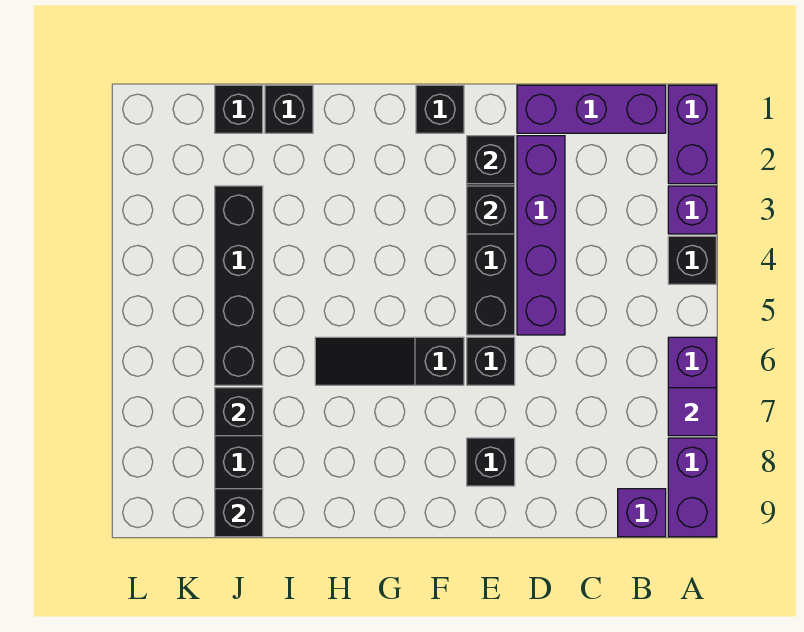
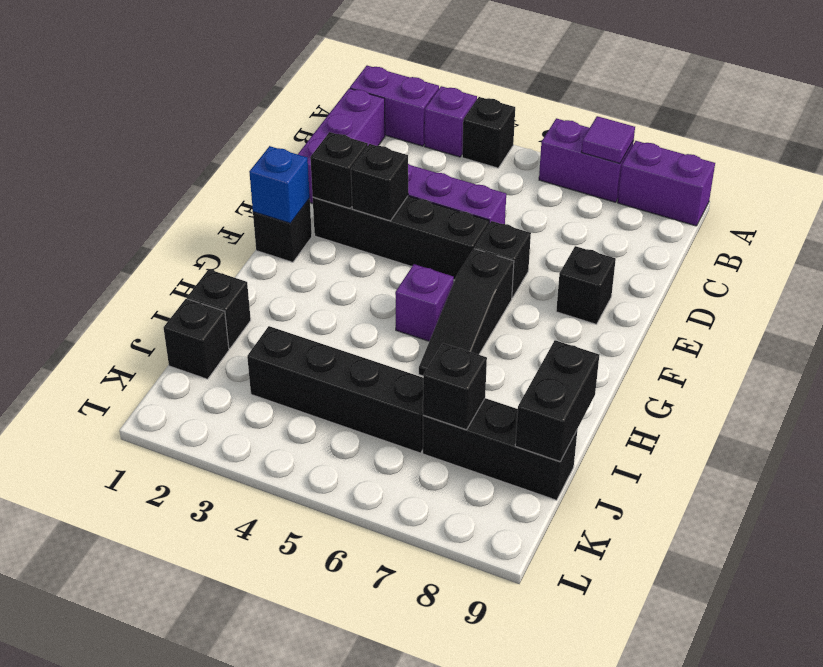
purple brick B9 level 1 -> purple brick G5 level 1
none -> blue brick F1 level 2
black brick J9 level 2 -> black brick I9:J9 level 2

